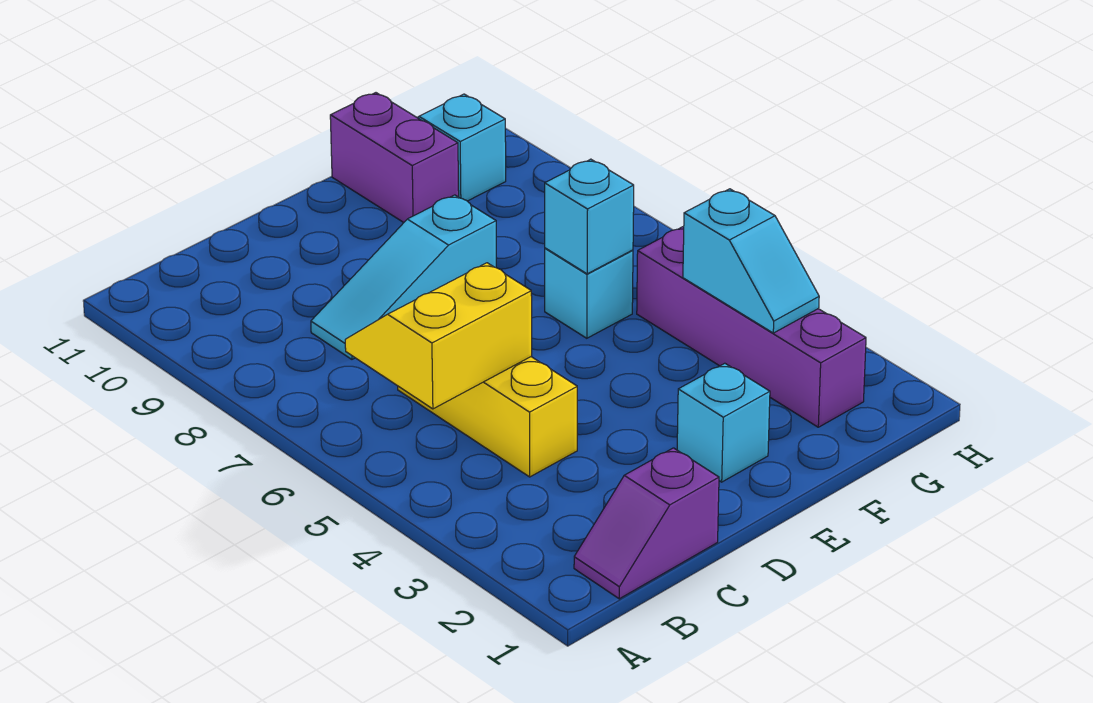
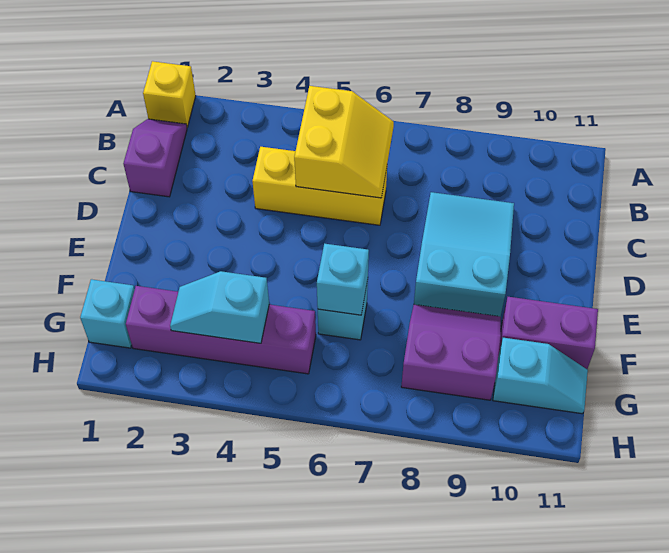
none -> yellow brick A1 level 1
cyan slope C8:E8 level 1 top E -> cyan slope C8:E9 level 1 top E
cyan brick E2 level 1 -> cyan brick G1 level 1
none -> purple slope F8:G9 level 1 top G

